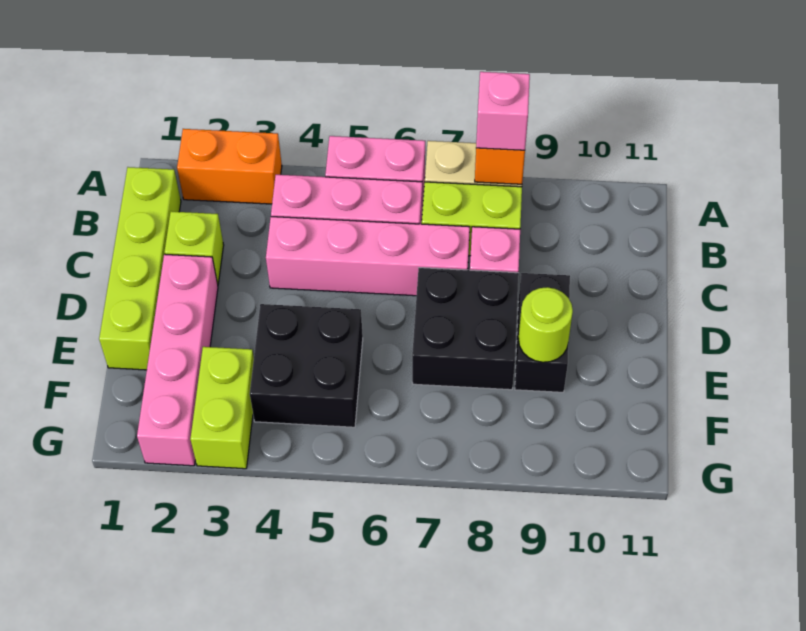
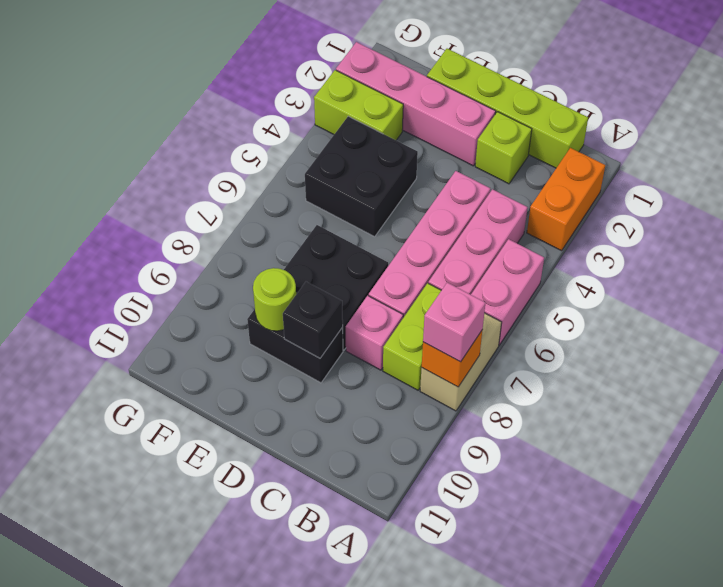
none -> black brick D9 level 2

